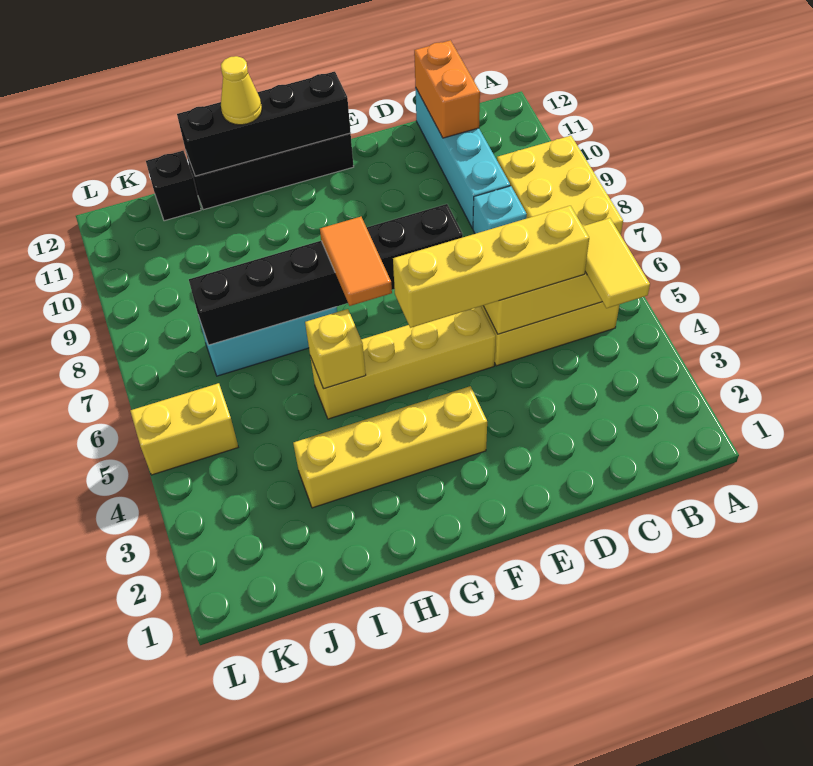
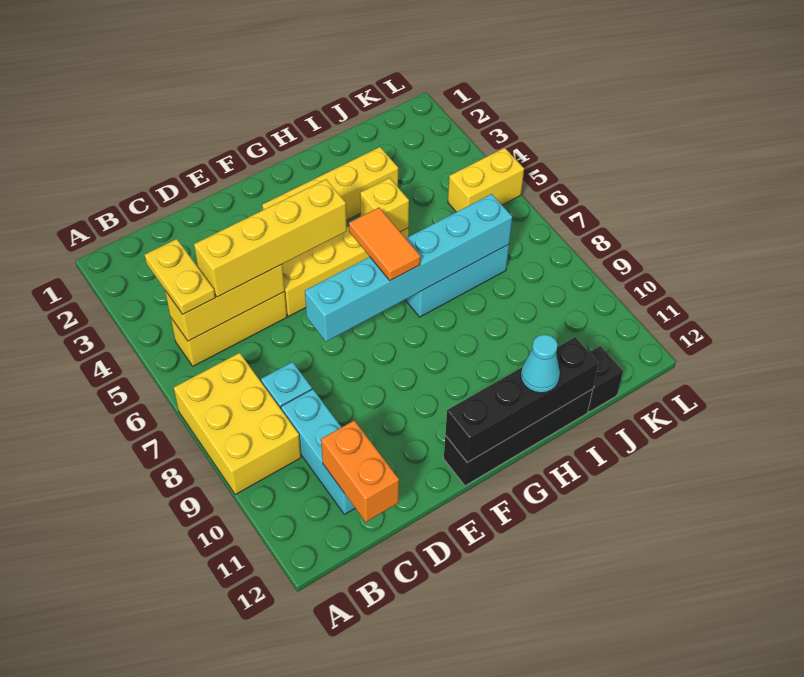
yellow tile B4:B5 level 3 -> yellow plate B4:B5 level 3
cyan brick C9:C12 level 1 -> cyan brick C9:C11 level 1
black brick E7:J7 level 2 -> cyan brick E7:J7 level 2
yellow cone H12 level 3 -> cyan cone H12 level 3

